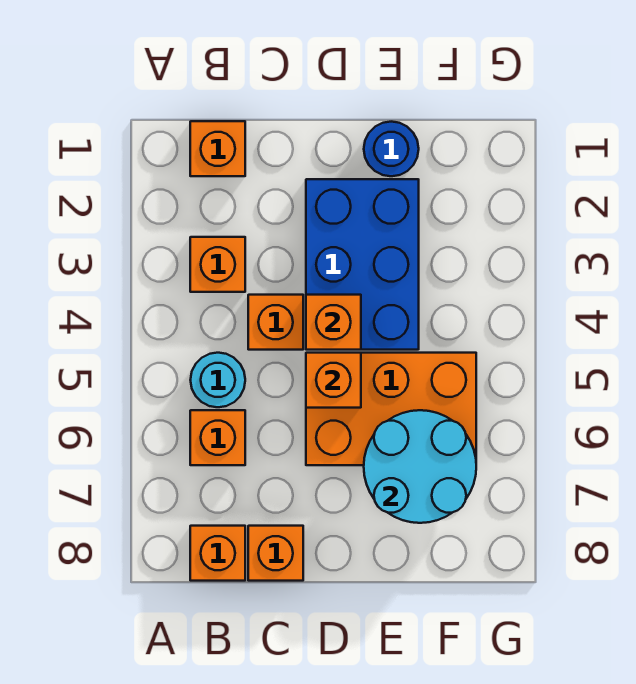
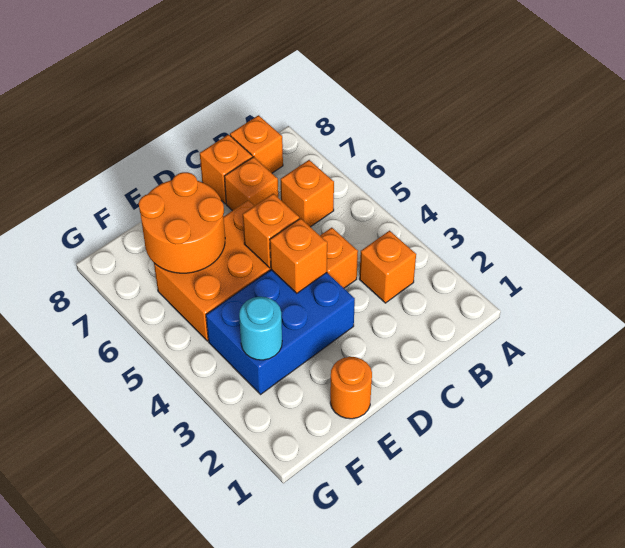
orange brick B1 level 1 -> orange brick C7 level 1
cyan round brick B5 level 1 -> cyan round brick F3 level 2
blue brick D2:E4 level 1 -> blue brick D3:F4 level 1
blue round brick E1 level 1 -> orange round brick E1 level 1
cyan round brick E6:F7 level 2 -> orange round brick E6:F7 level 2

